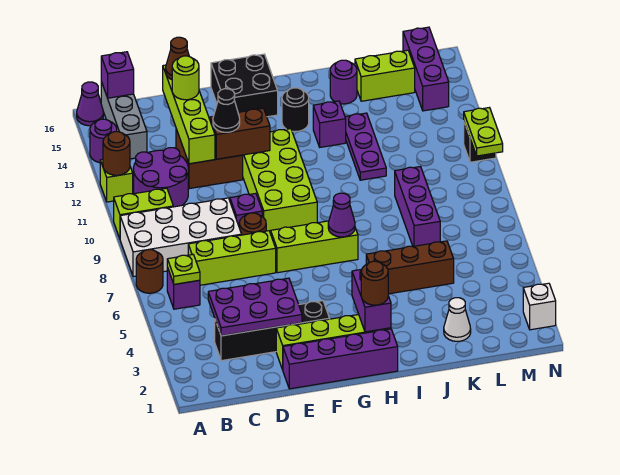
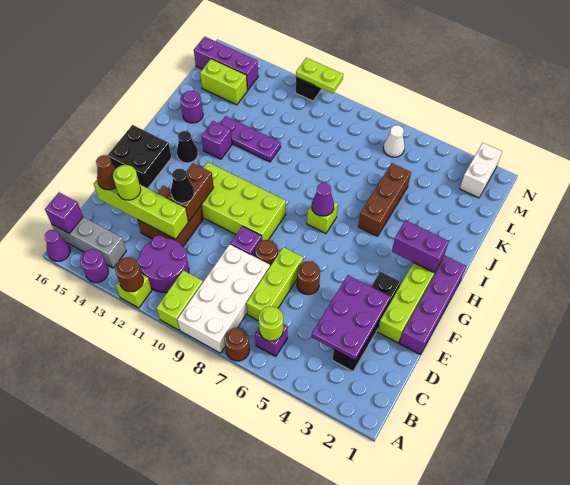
lime plate B6 level 2 -> lime round brick B6 level 2
lime brick F7:H7 level 1 -> lime brick H7 level 1
brown round brick H2 level 3 -> brown round brick E6 level 1
black round brick H14 level 1 -> black cone H14 level 1
white cone K2 level 1 -> white cone M6 level 1
purple brick K7:K9 level 1 -> none
lime brick K15:L15 level 1 -> lime brick L14:L15 level 1
white brick N2 level 1 -> white brick M2:N2 level 1

